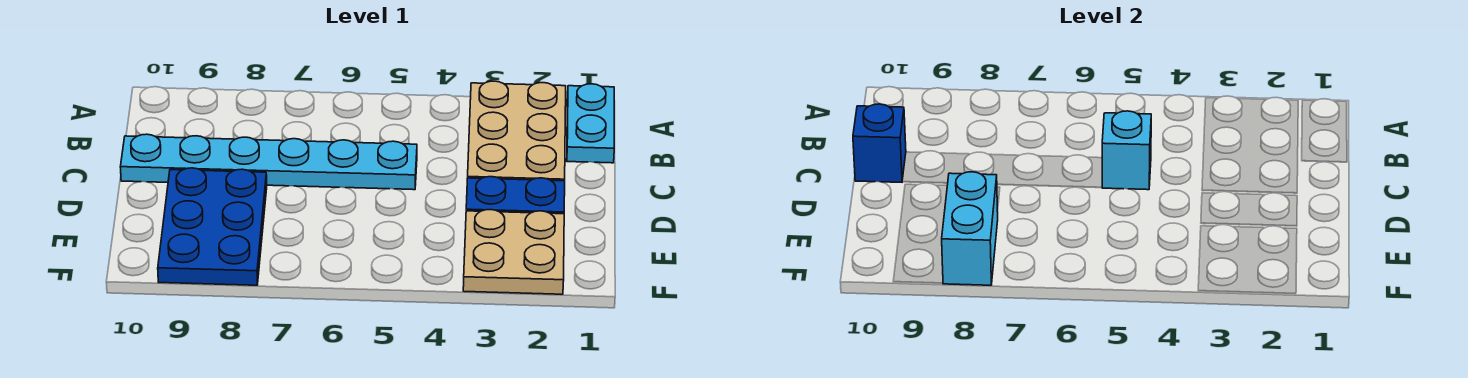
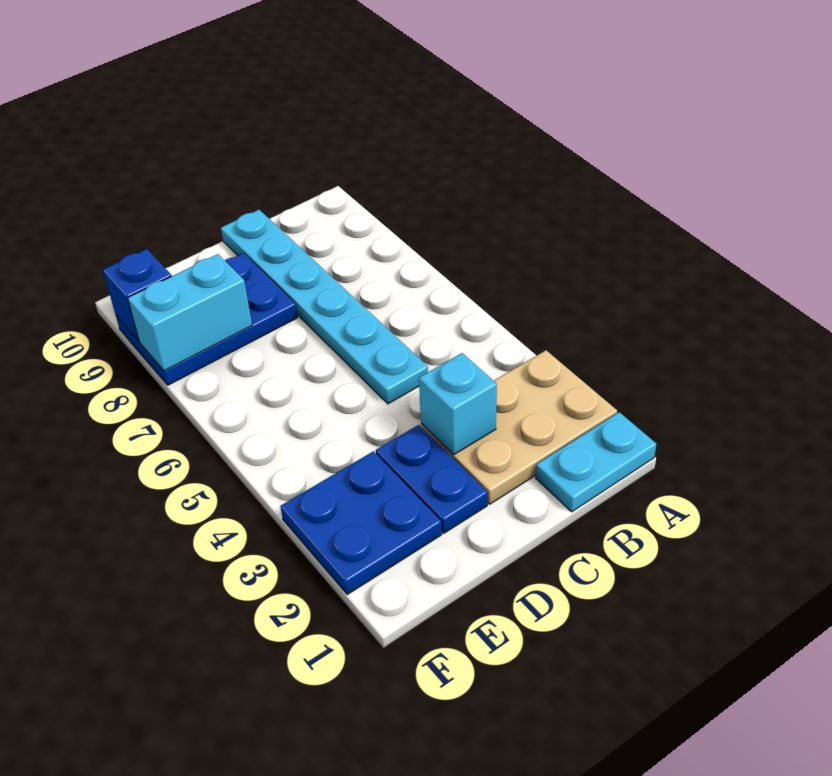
cyan brick C5 level 2 -> cyan brick C3 level 2
blue brick C10 level 2 -> blue brick F9 level 2
tan plate E2:F3 level 1 -> blue plate E2:F3 level 1

